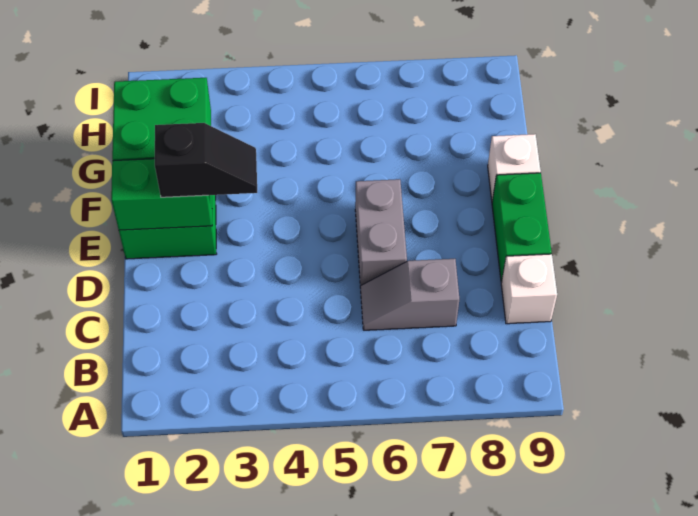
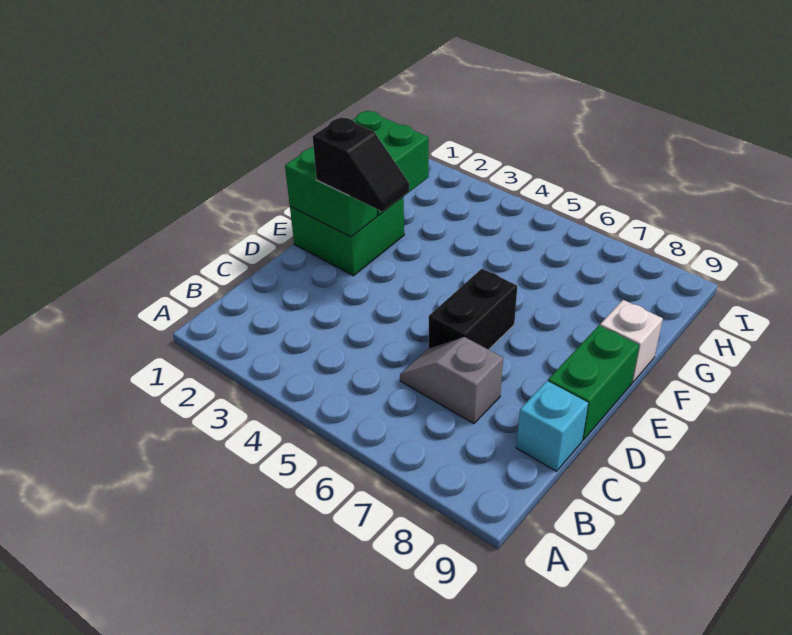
white brick C9 level 1 -> cyan brick C9 level 1
grey brick D6:E6 level 1 -> black brick D6:E6 level 1

